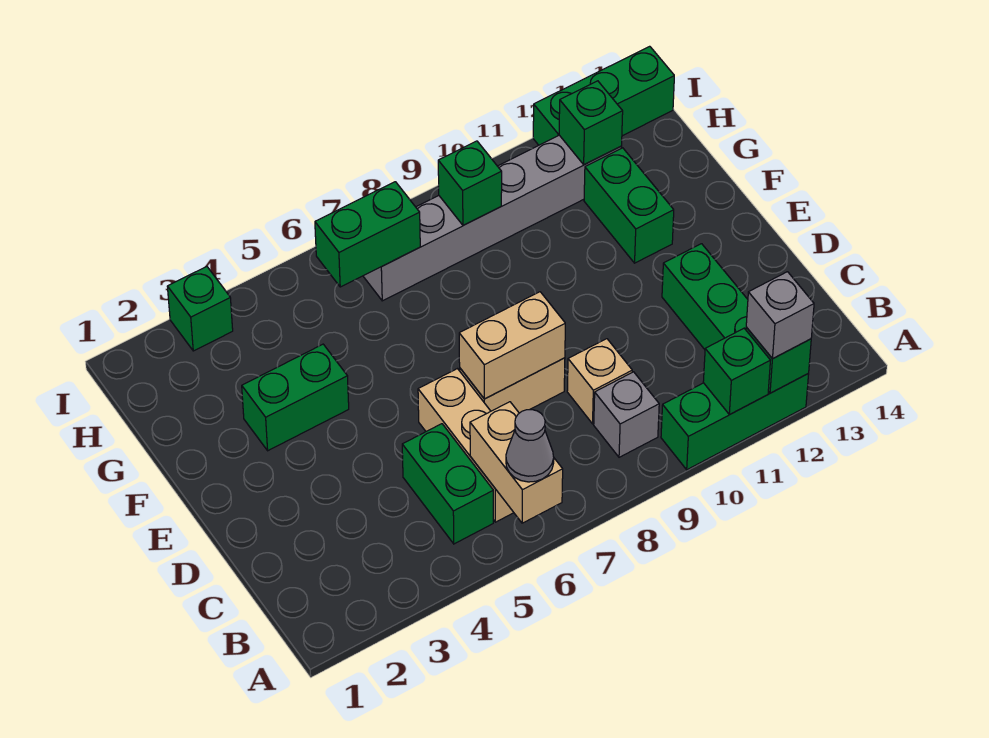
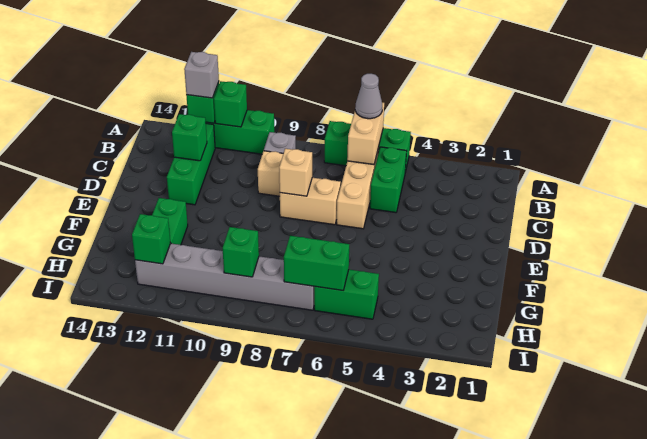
tan brick D7:D8 level 2 -> tan brick D8 level 2
green brick F3:F4 level 1 -> green brick H5:H6 level 1
green brick I3 level 1 -> green brick C12 level 2
green brick I12:I14 level 1 -> green brick A5:A7 level 1

